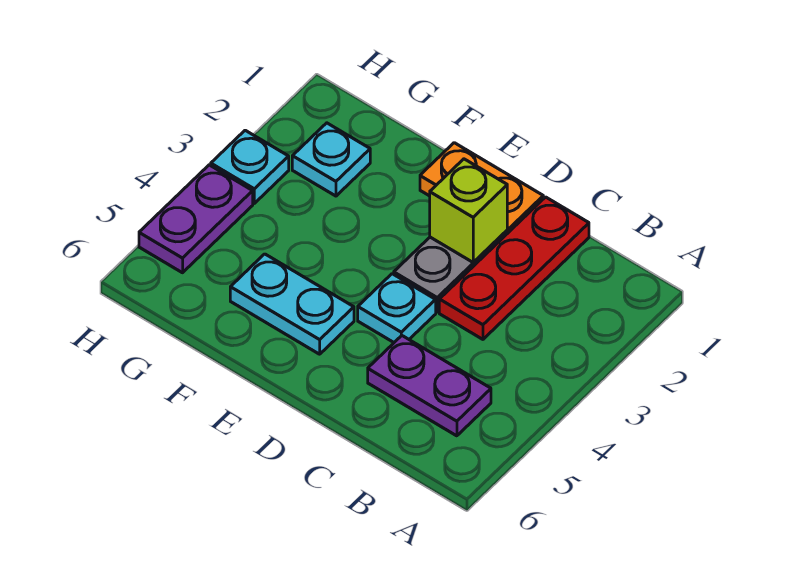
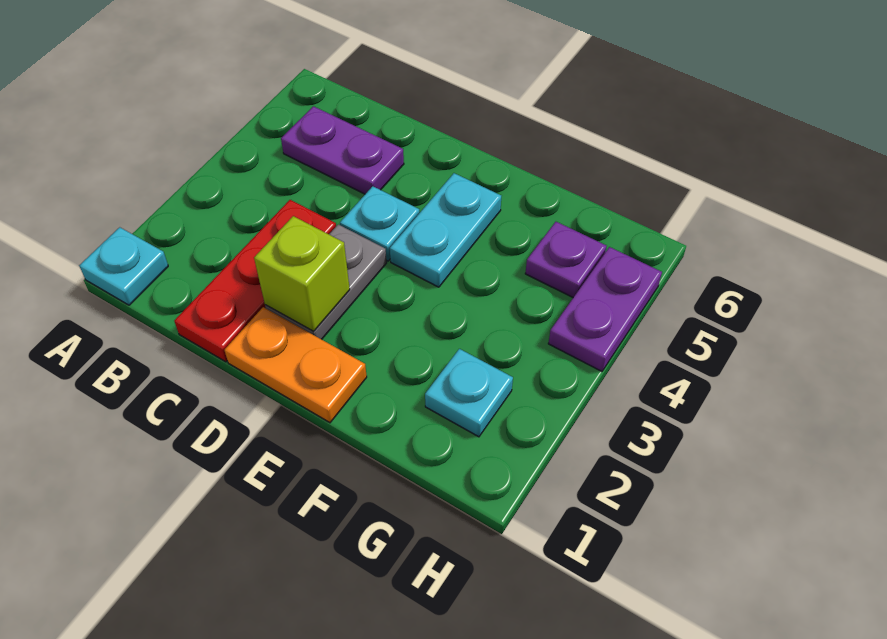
cyan plate E5:F5 level 1 -> cyan plate E4:E5 level 1
none -> purple plate G5 level 1
cyan plate H3 level 1 -> cyan plate A1 level 1

